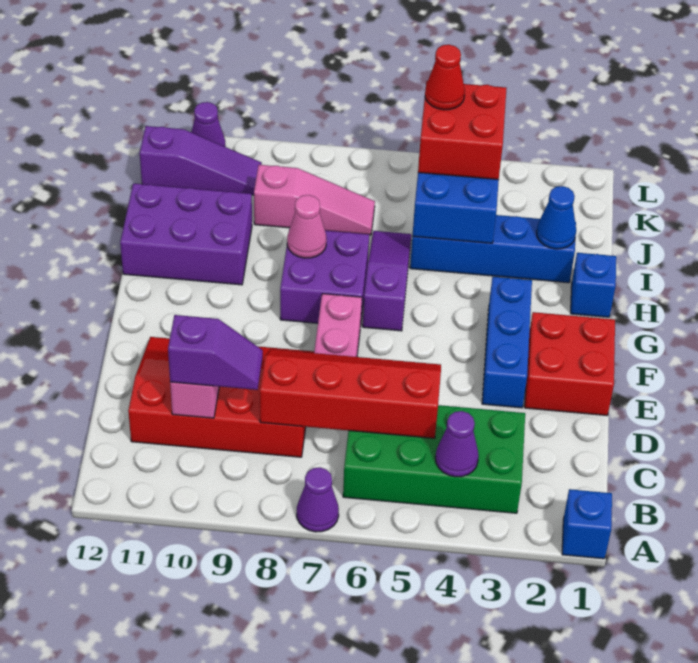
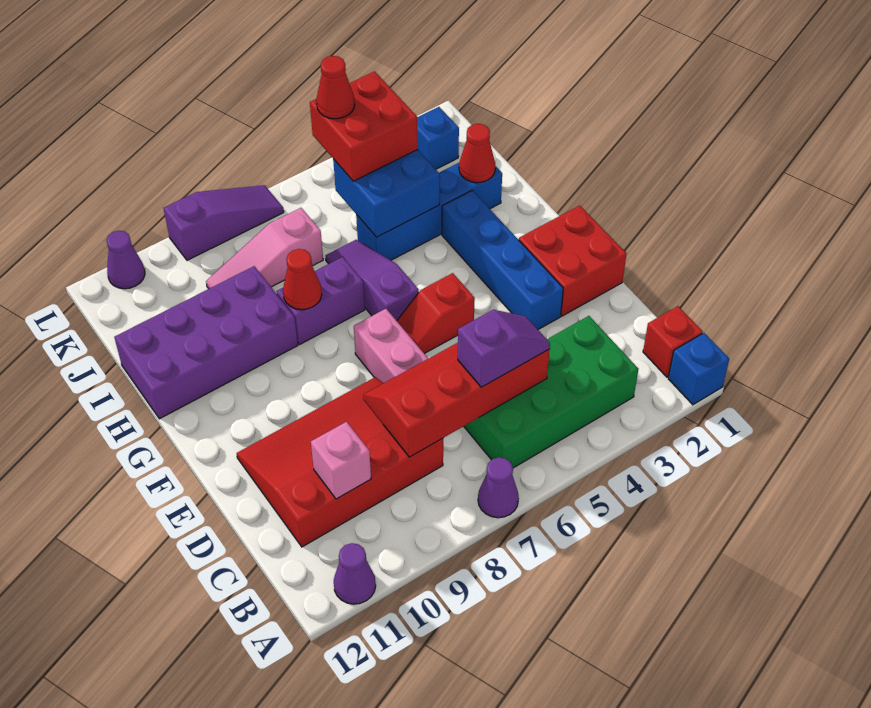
none -> red brick B1 level 1
purple cone B4 level 2 -> purple cone A11 level 1
purple slope C9:C10 level 3 top 10 -> purple slope C5:C6 level 3 top 6
blue brick E3:G3 level 1 -> blue brick E3:H3 level 1
none -> red slope F5:F6 level 1 top 5
purple brick G7:H8 level 1 -> purple brick H7:H8 level 1
blue brick H1 level 1 -> blue brick K2 level 1
pink cone H8 level 2 -> red cone H8 level 2
purple brick H10:I12 level 1 -> purple brick H9:I12 level 1
blue cone I2 level 2 -> red cone I2 level 2
pink slope J7:J9 level 1 top 9 -> pink slope J7:J9 level 1 top 7
purple slope K10:K12 level 1 top 12 -> purple slope L7:L9 level 1 top 9

